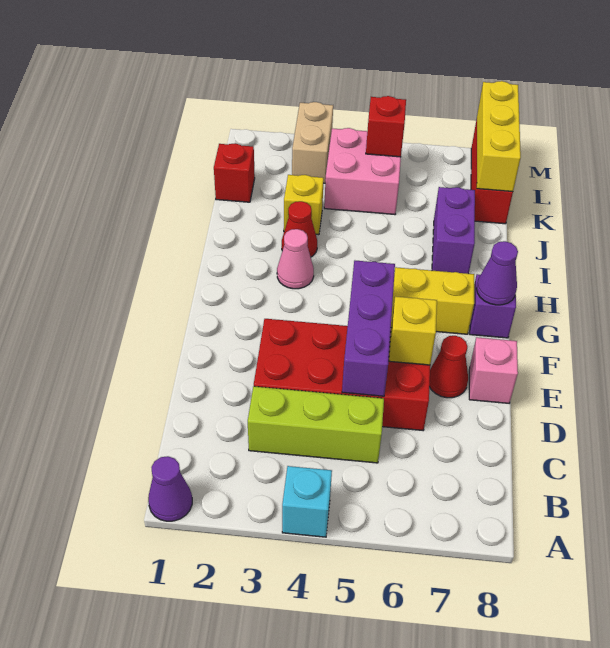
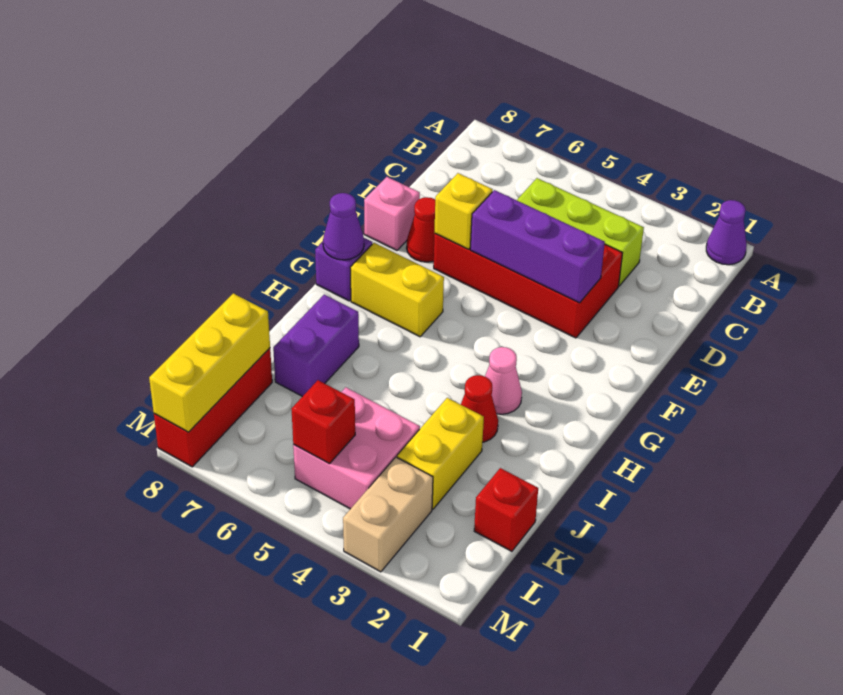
cyan brick A4 level 1 -> none
purple brick D5:F5 level 2 -> purple brick E3:E5 level 2
yellow brick J3 level 1 -> yellow brick J3:K3 level 1

